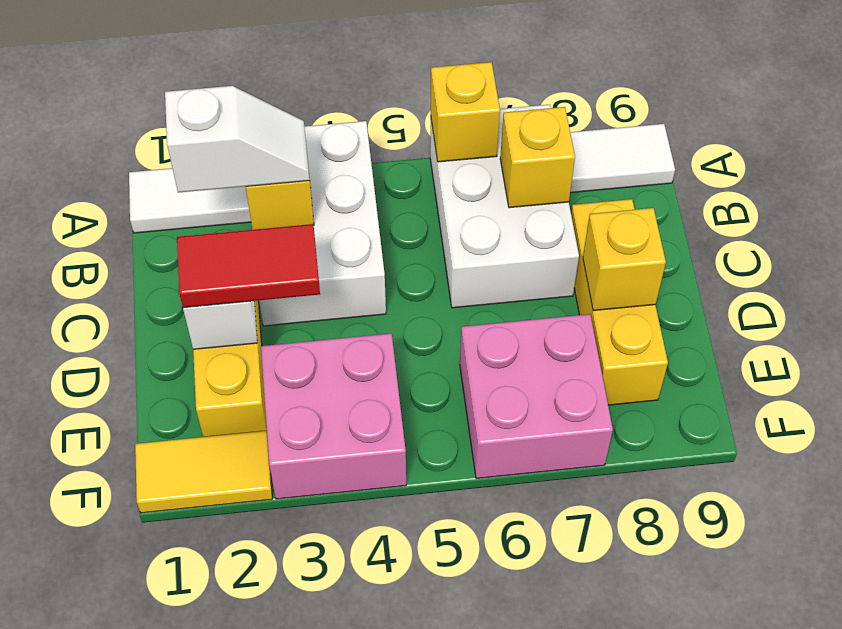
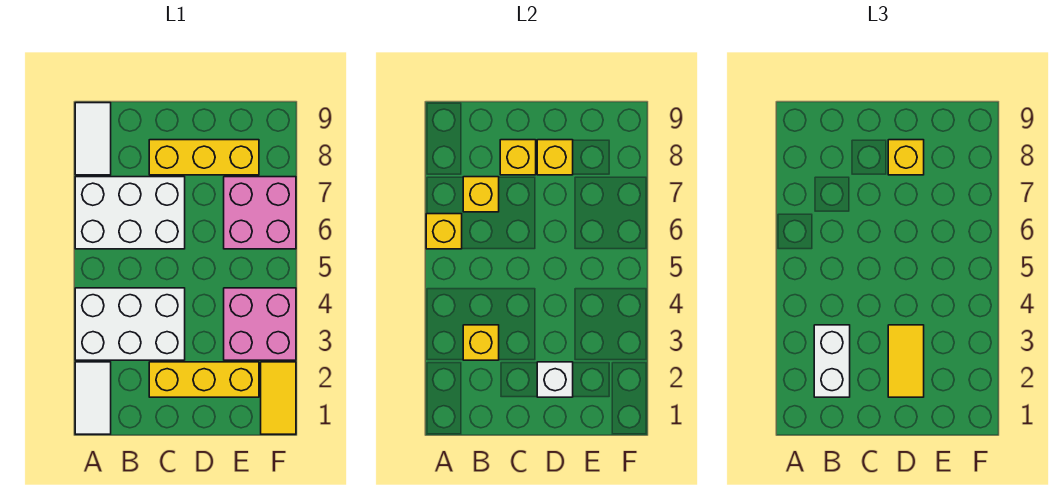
white slope B2:B3 level 3 top 2 -> white brick B2:B3 level 3
none -> yellow brick C8 level 2
red tile D2:D3 level 3 -> yellow tile D2:D3 level 3
none -> yellow brick D8 level 3

